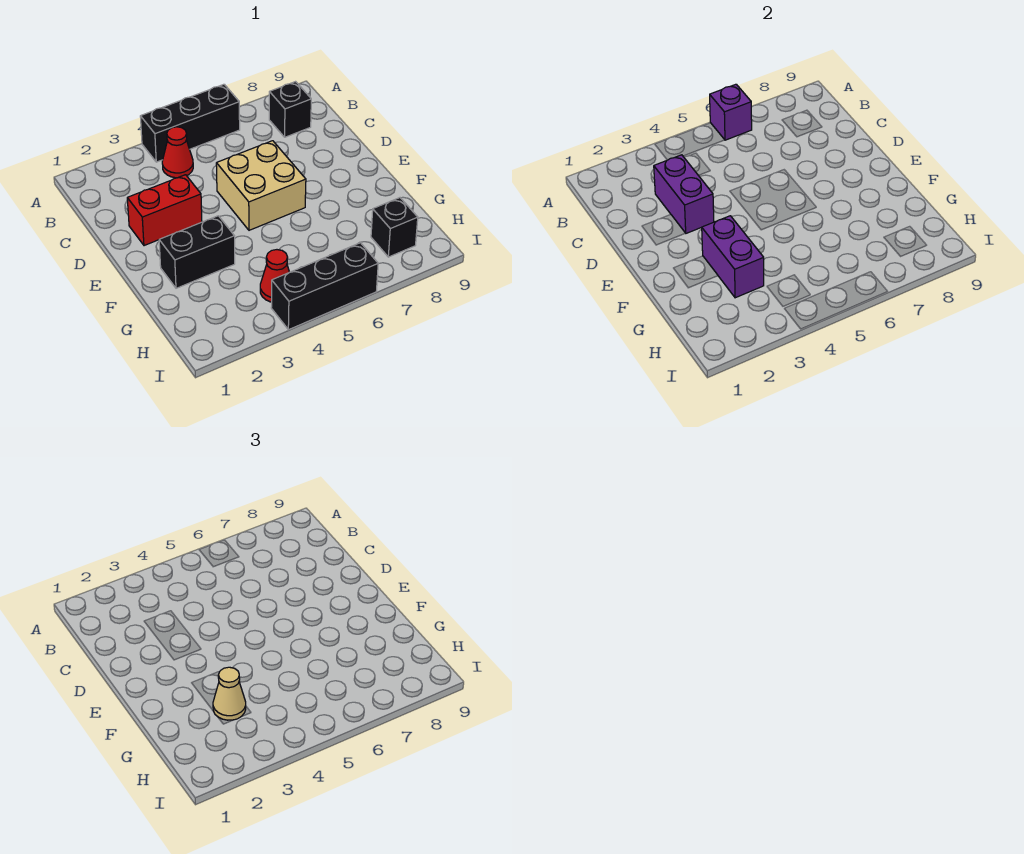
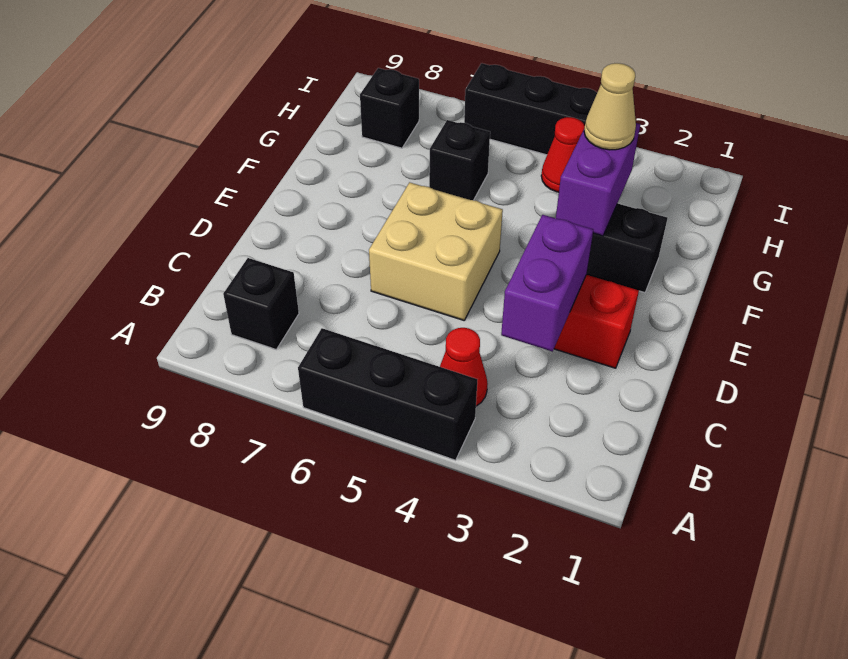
purple brick A6 level 2 -> none
none -> black brick G6 level 1

